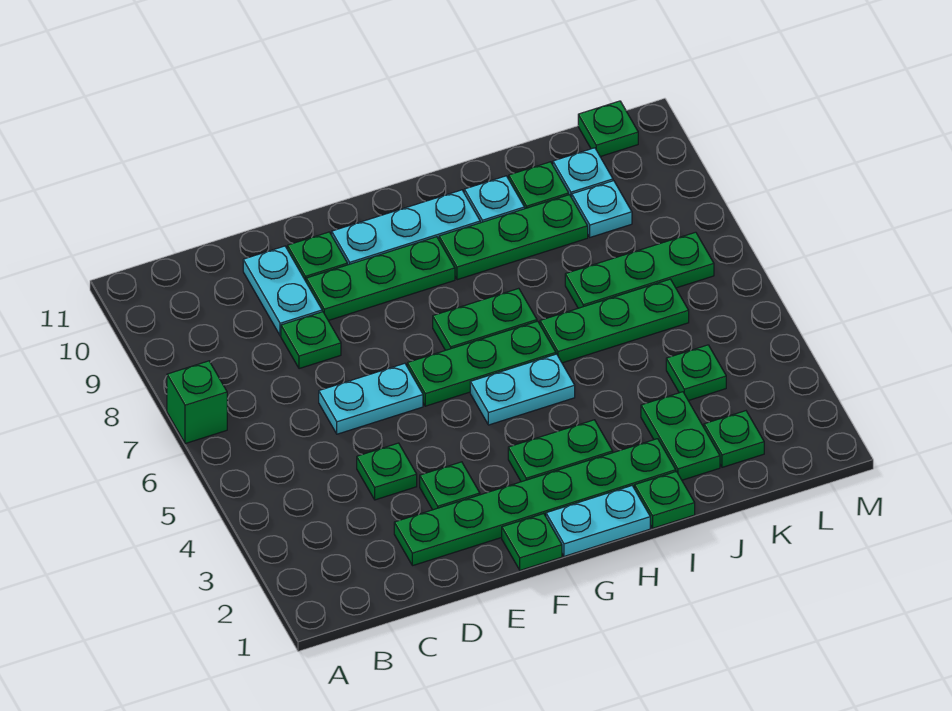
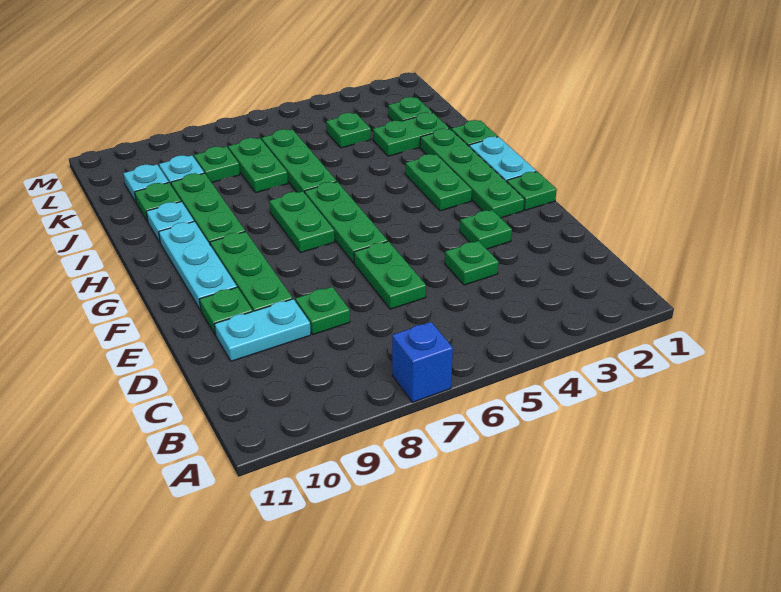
green brick A7 level 1 -> blue brick A7 level 1
green plate D2:I2 level 1 -> green plate F2:I2 level 1
cyan plate D6:E6 level 1 -> green plate D6:E6 level 1
cyan plate G5:H5 level 1 -> none
green plate J7:L7 level 1 -> green plate J7:K7 level 1
green plate L11 level 1 -> green plate K8 level 1

